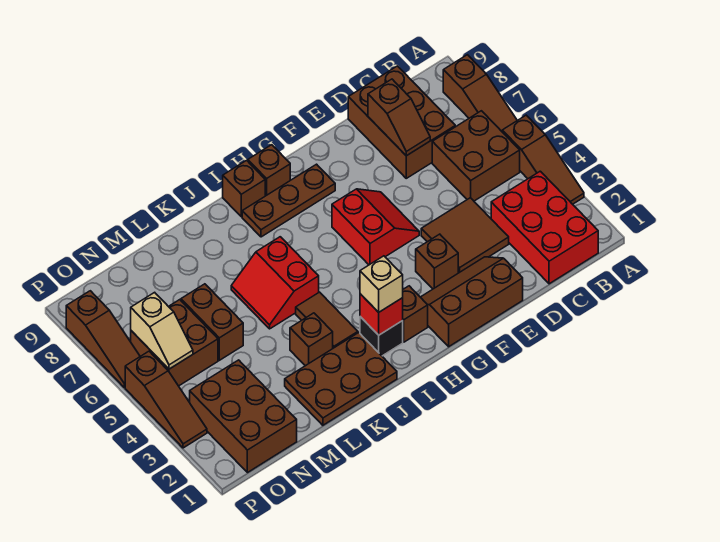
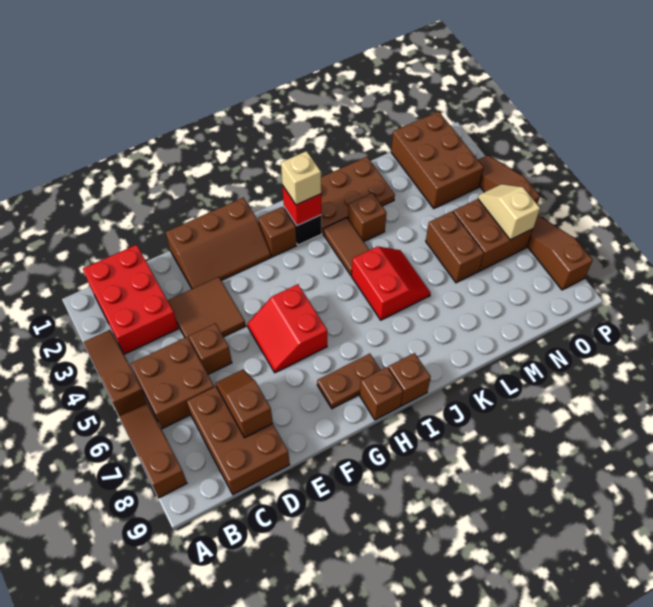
brown brick F3 level 1 -> brown brick D5 level 1
brown plate G8:I8 level 1 -> brown plate G8:H8 level 1

